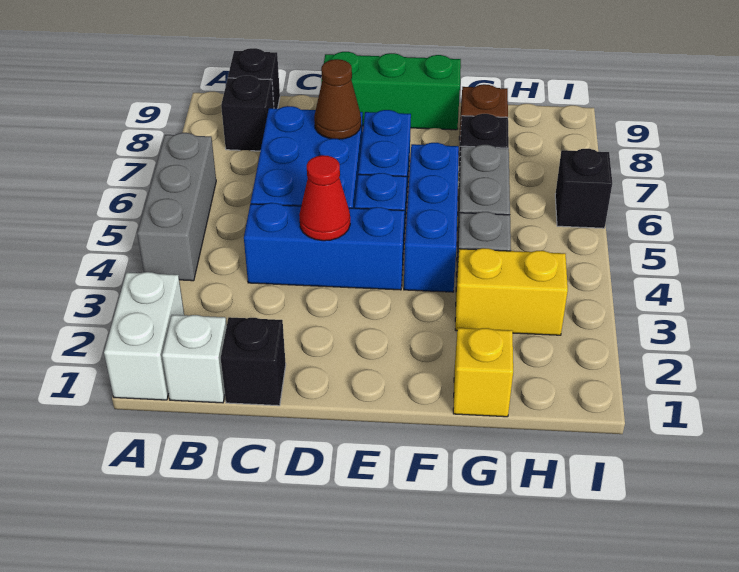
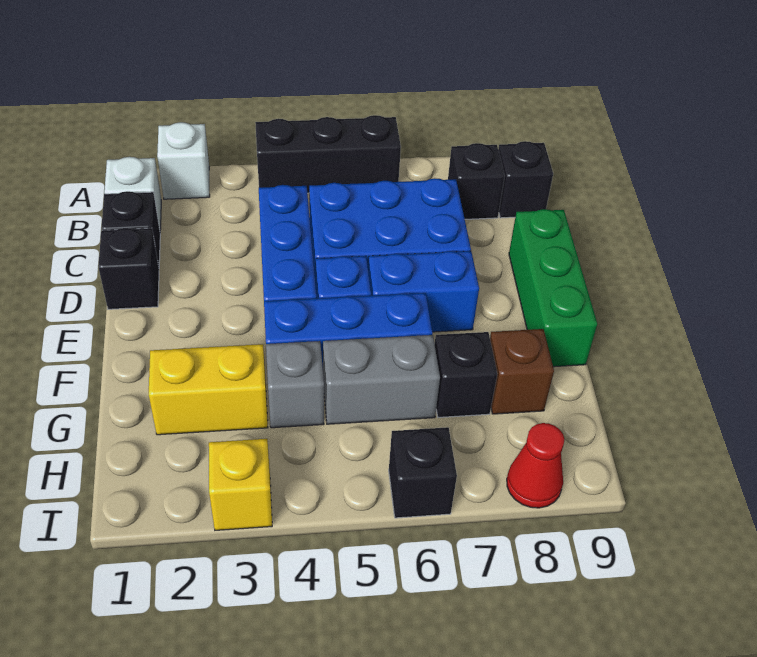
white brick A1:A2 level 1 -> white brick A2 level 1
grey brick A4:A6 level 1 -> black brick A4:A6 level 1
none -> black brick D1 level 1
red cone D4 level 2 -> red cone I8 level 1
brown cone D7 level 2 -> none
yellow brick G1 level 1 -> yellow brick I3 level 1
yellow brick G3:H3 level 1 -> yellow brick G2:G3 level 1

